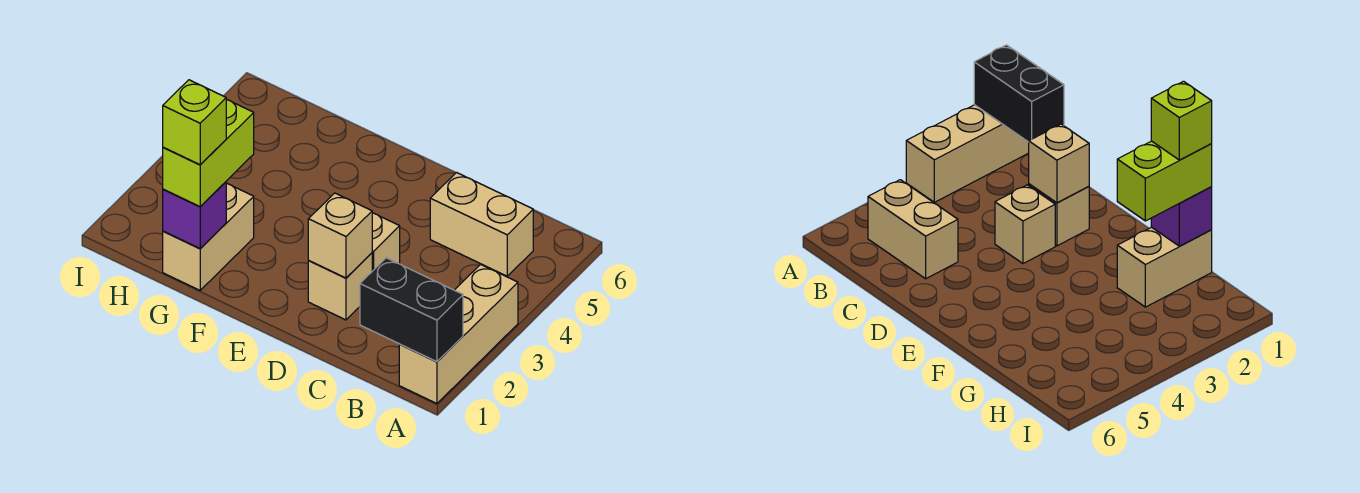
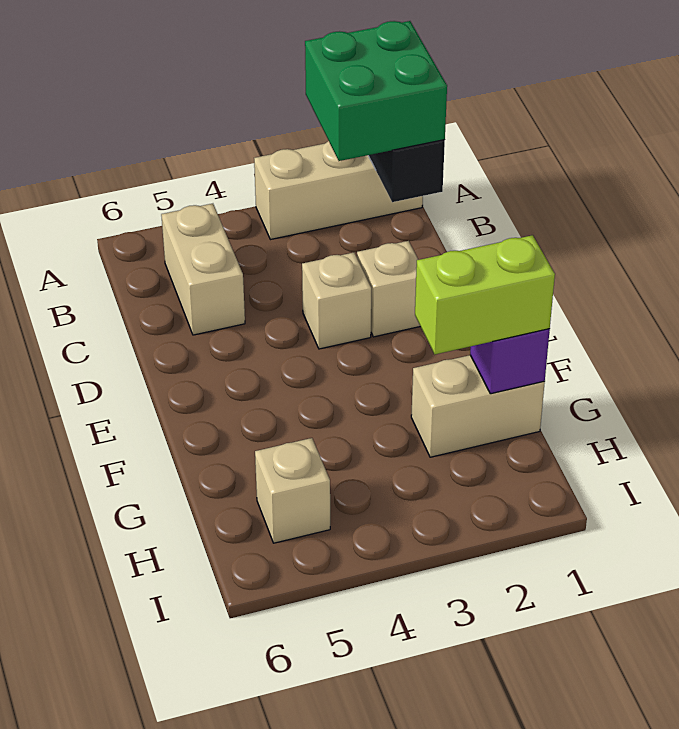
none -> green brick A1:B2 level 3
tan brick D2 level 2 -> tan brick H5 level 1
lime brick G1 level 4 -> none

